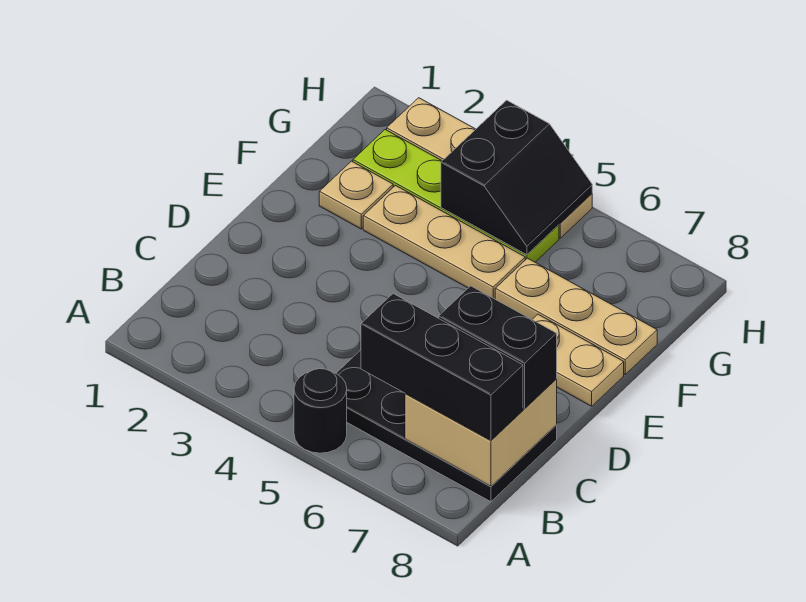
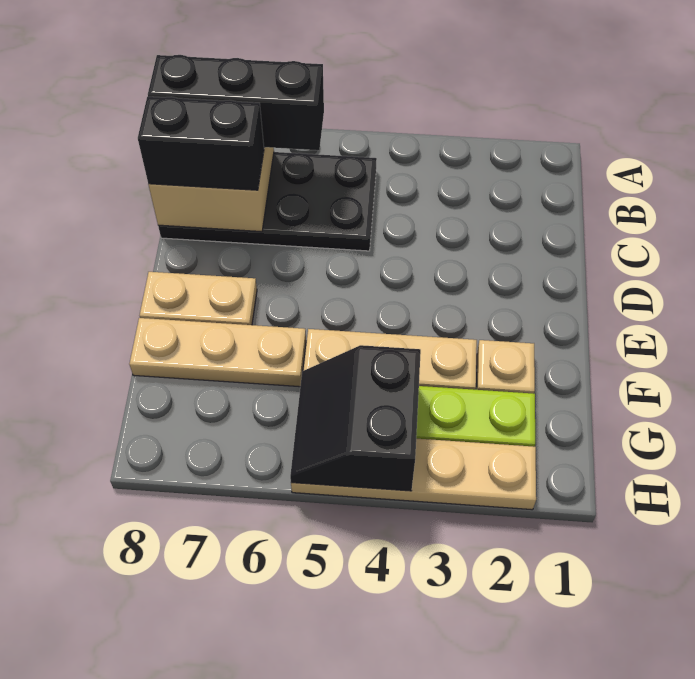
black round brick A5 level 1 -> none

